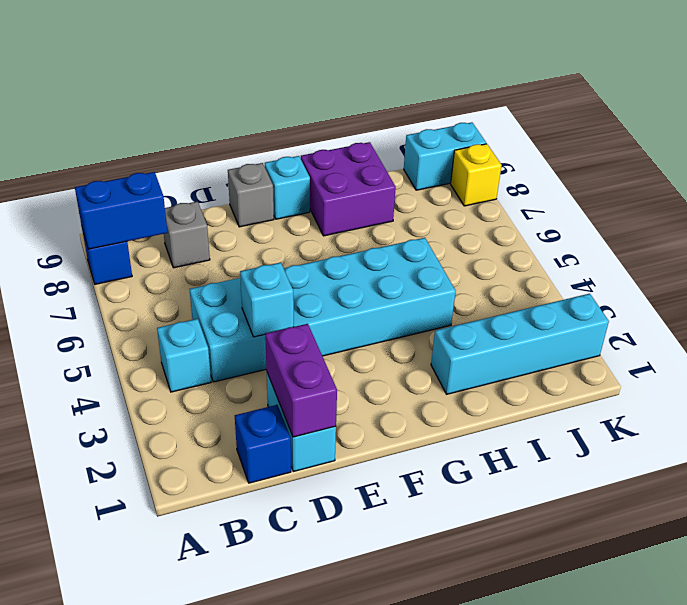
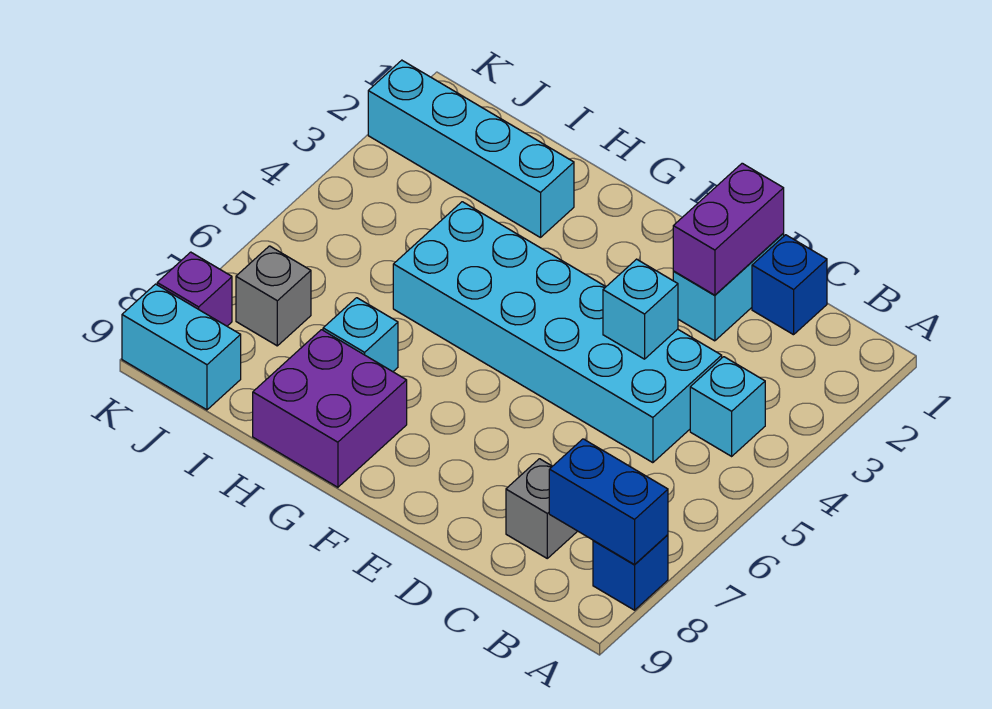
grey brick E9 level 1 -> grey brick J7 level 1
cyan brick F9 level 1 -> cyan brick H7 level 1
yellow brick K8 level 1 -> purple brick K8 level 1

